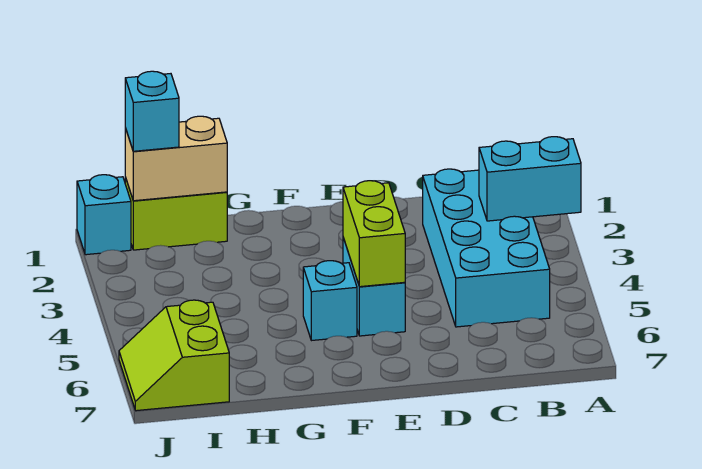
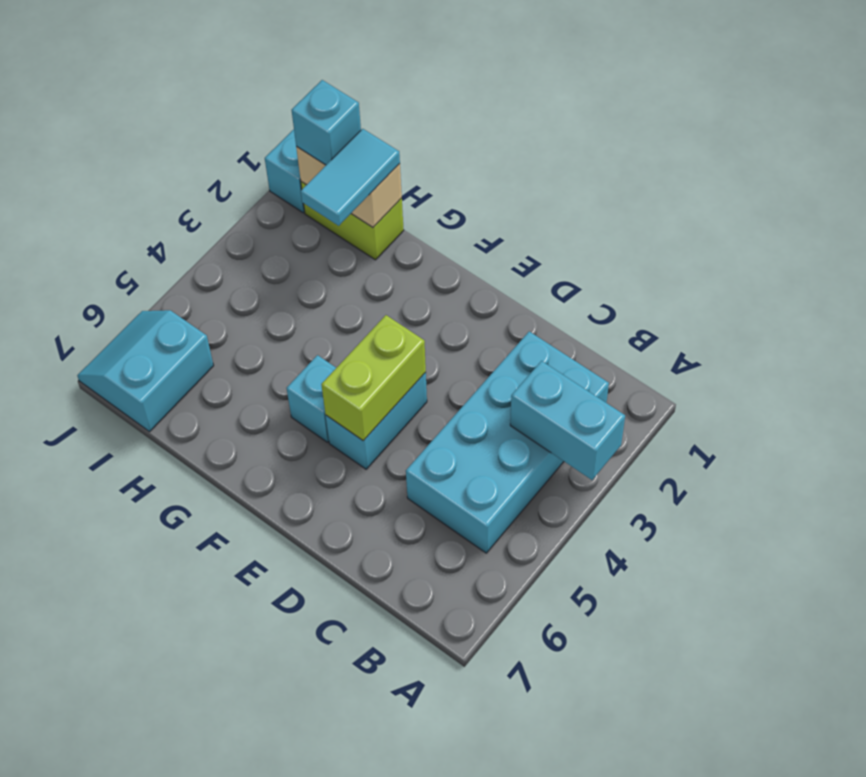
none -> cyan tile H1:H2 level 3
lime slope I6:J7 level 1 top I -> cyan slope I6:J7 level 1 top I

